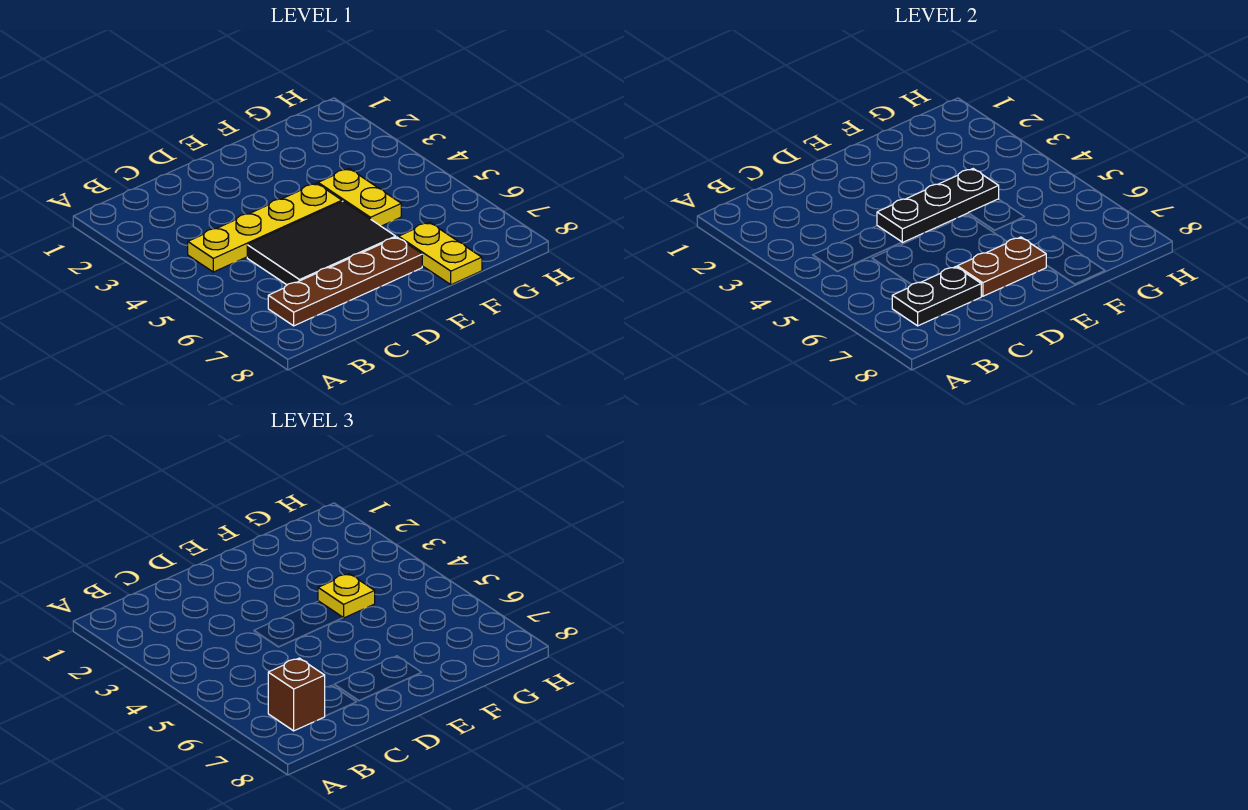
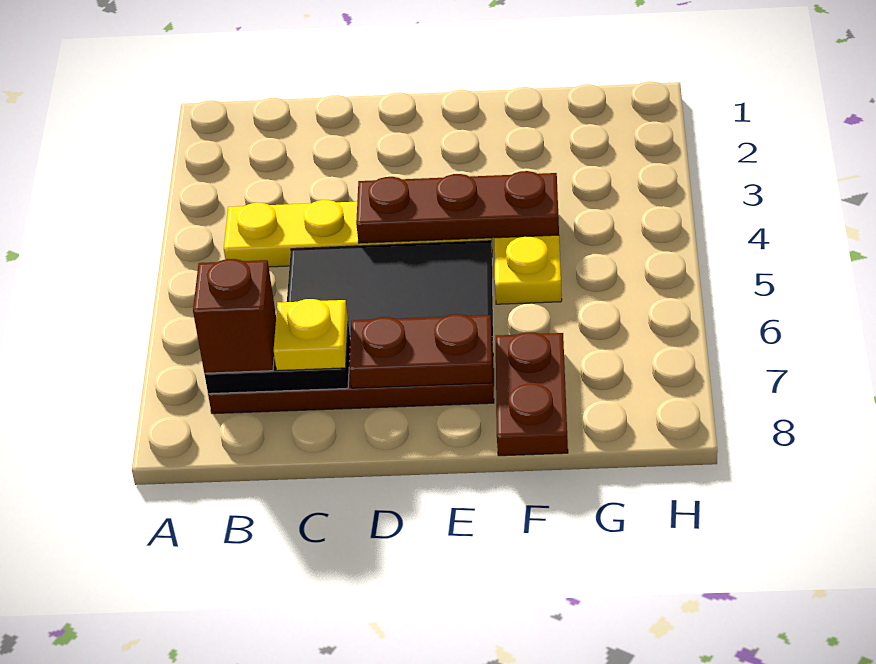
black plate D4:F4 level 2 -> brown plate D4:F4 level 2
yellow plate F4 level 3 -> yellow plate C7 level 3
yellow plate F7:F8 level 1 -> brown plate F7:F8 level 1

